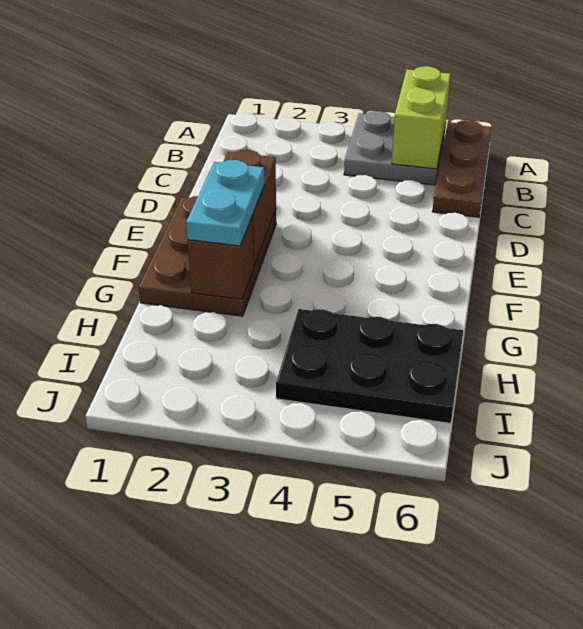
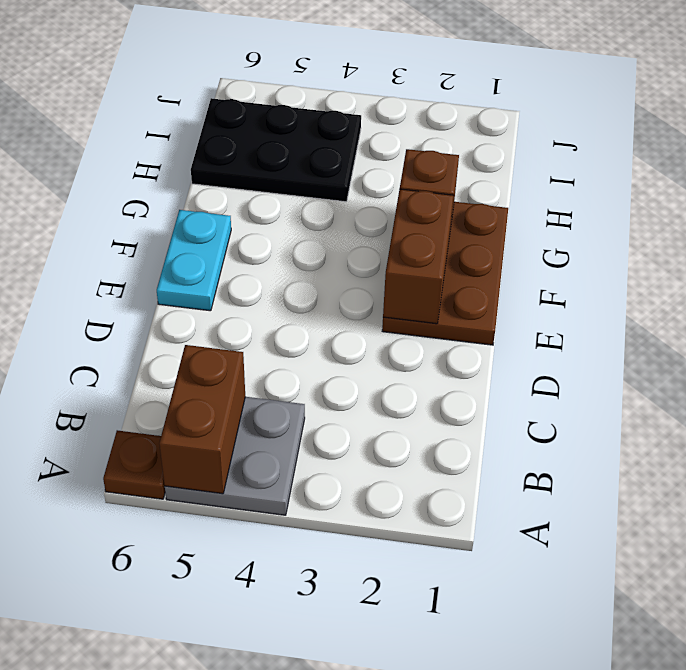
lime brick A5:B5 level 2 -> brown brick A5:B5 level 2
brown plate A6:C6 level 1 -> brown plate A6 level 1
cyan plate F2:G2 level 3 -> cyan plate E6:F6 level 1

